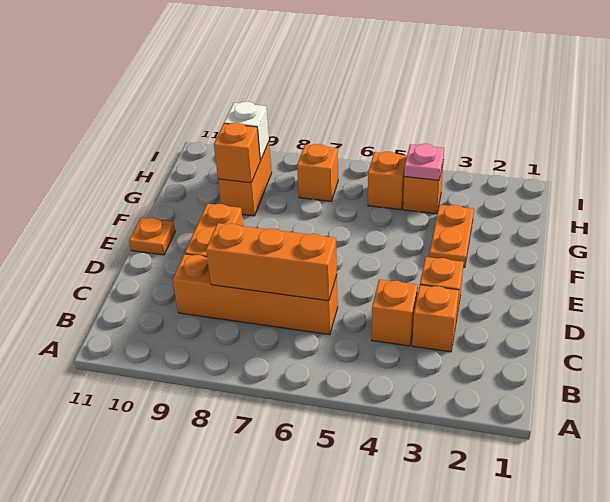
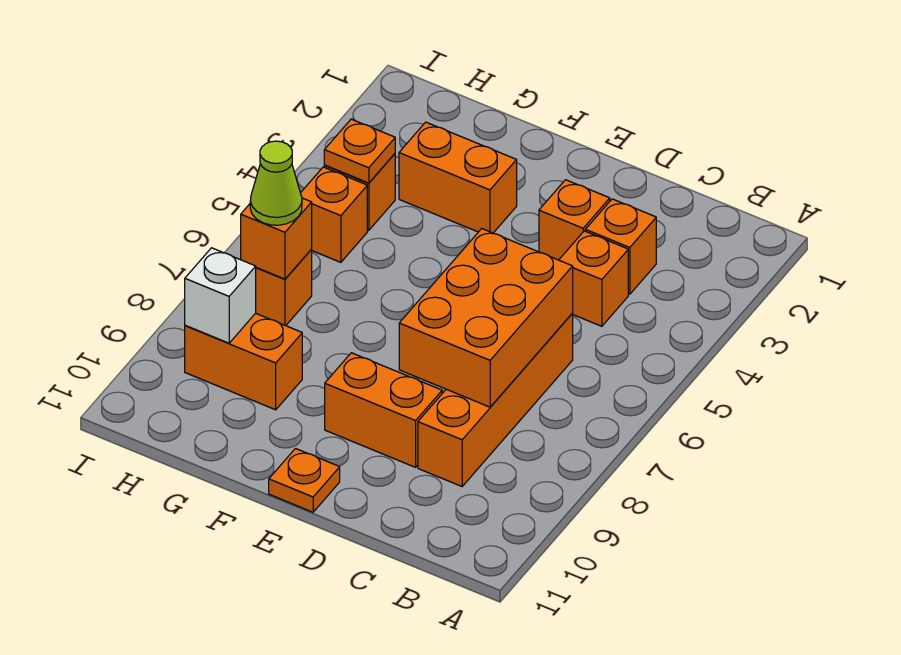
orange brick C6:C8 level 2 -> orange brick C6:D8 level 2
orange plate F3:G3 level 1 -> orange brick F3:G3 level 1
orange brick G9 level 2 -> orange brick H7 level 2
pink plate H4 level 2 -> orange plate H4 level 2
none -> lime cone H7 level 3

